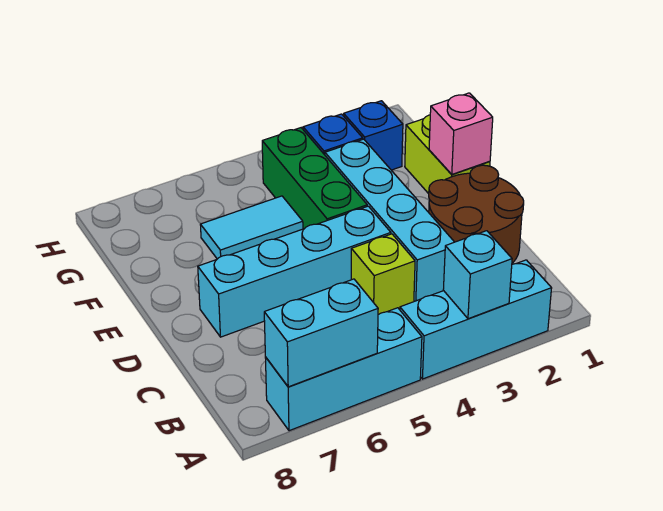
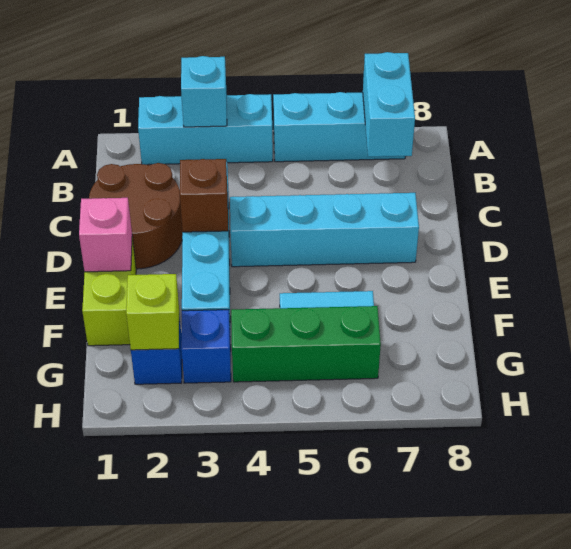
cyan brick A6:A7 level 2 -> cyan brick A7:B7 level 2
lime brick C4 level 1 -> lime brick G2 level 2
none -> brown brick D3 level 2
green brick E4:G4 level 1 -> green brick G4:G6 level 1

